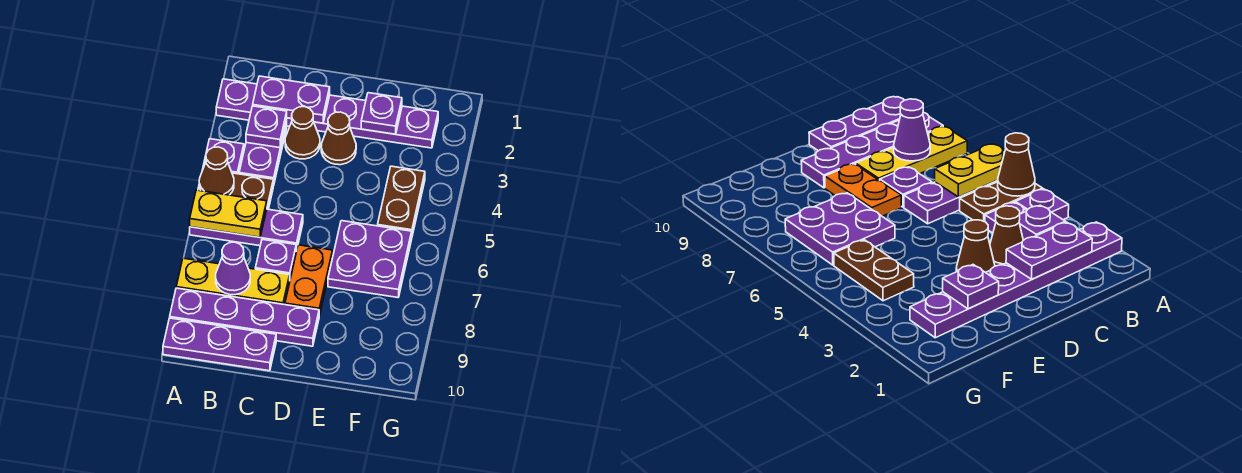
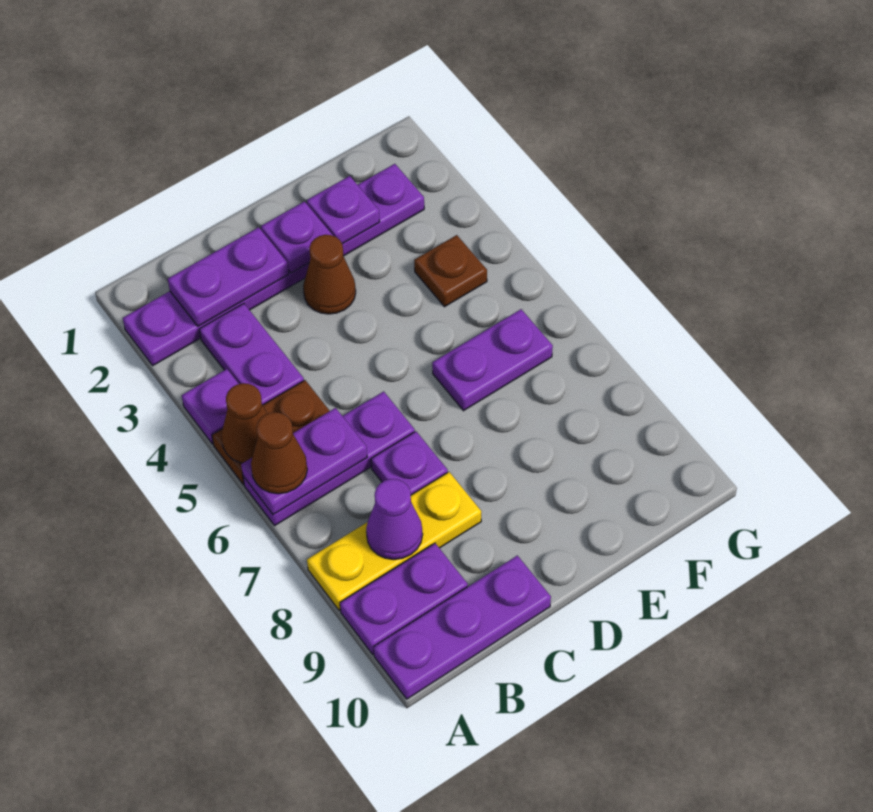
yellow plate A6:B6 level 2 -> purple plate A6:B6 level 2
purple plate A9:D9 level 1 -> purple plate A9:B9 level 1
purple plate B3 level 2 -> purple plate D2 level 2
brown cone C3 level 1 -> brown cone A6 level 3
orange plate D7:D8 level 1 -> none
purple plate E6:F7 level 1 -> purple plate E6:F6 level 1
brown plate F4:F5 level 1 -> brown plate F4 level 1

